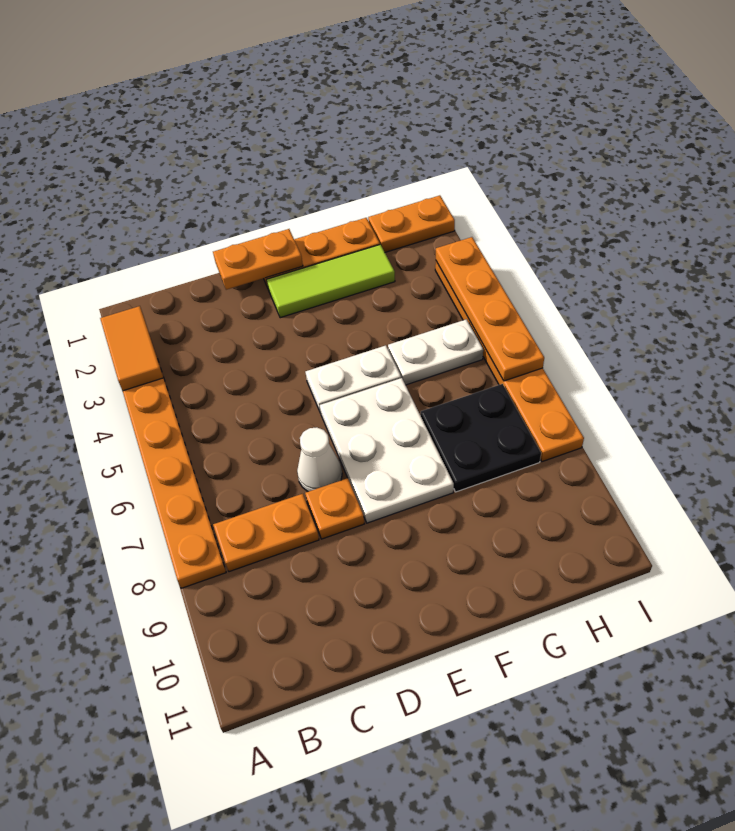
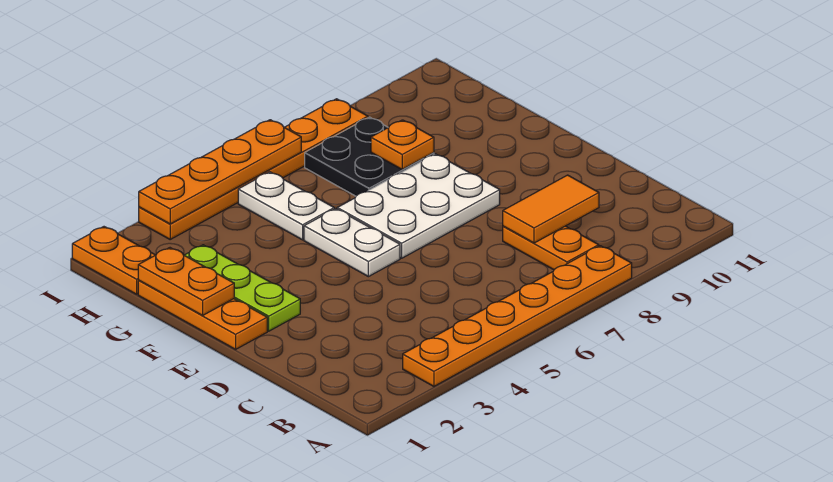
orange tile A2:A3 level 2 -> orange tile C8:C9 level 2
orange plate D1:E1 level 2 -> orange plate F1:G1 level 2
white cone D7 level 1 -> none
orange plate D8 level 1 -> orange plate G8 level 2
lime tile E2:G2 level 1 -> lime plate E2:G2 level 1

